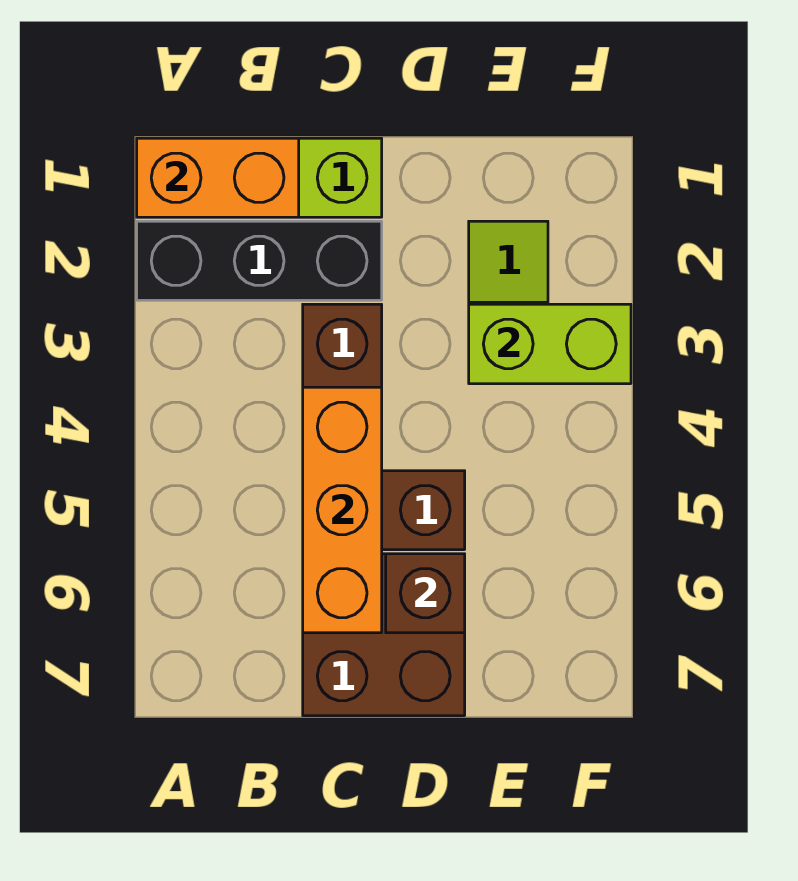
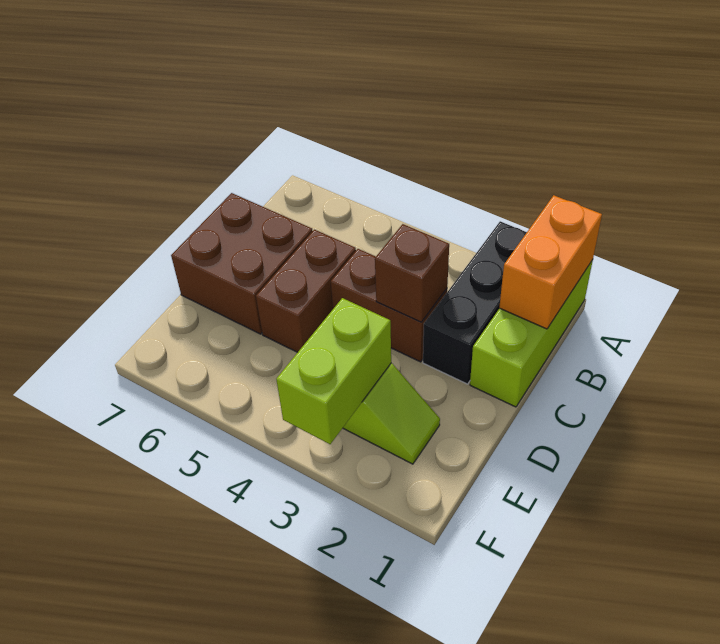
orange brick C4:C6 level 2 -> none
brown brick D6 level 2 -> brown brick C3 level 2

